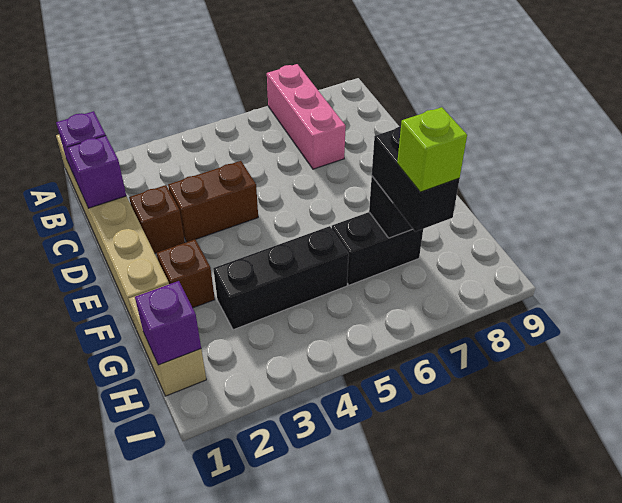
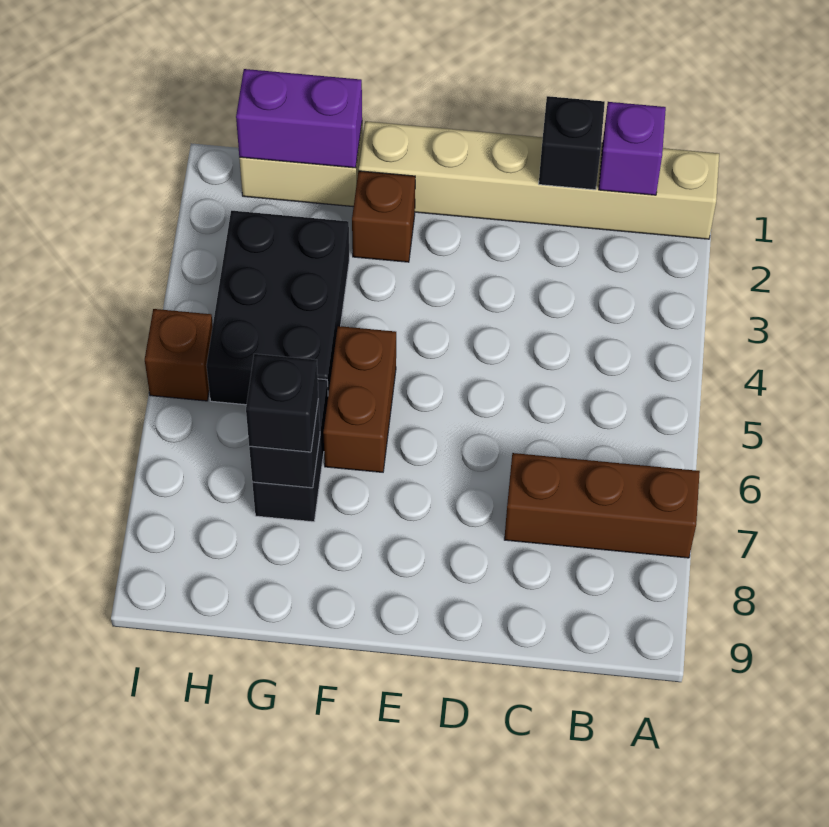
pink brick A7:C7 level 1 -> brown brick A7:C7 level 1
purple brick C1 level 2 -> black brick C1 level 2
brown brick D2 level 1 -> brown brick I5 level 1
brown brick D3:D4 level 1 -> brown brick F5:F6 level 1
black brick G3:G5 level 1 -> black brick G3:H5 level 1
black brick G7:H7 level 3 -> black brick G7 level 3
purple brick H1 level 2 -> purple brick G1:H1 level 2
lime brick H7 level 4 -> none

